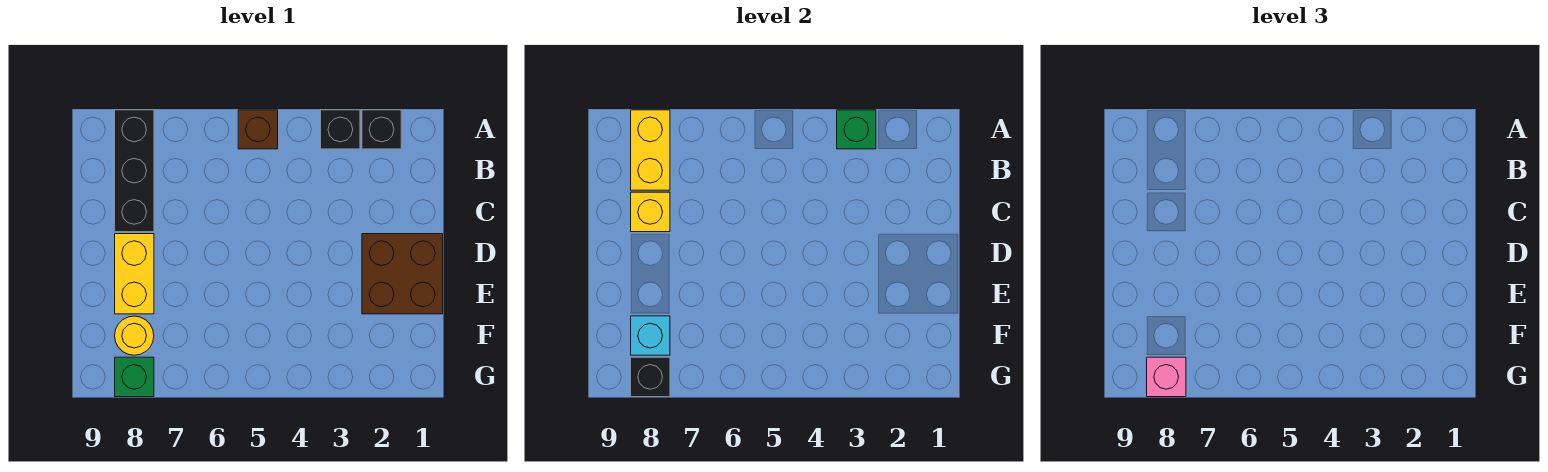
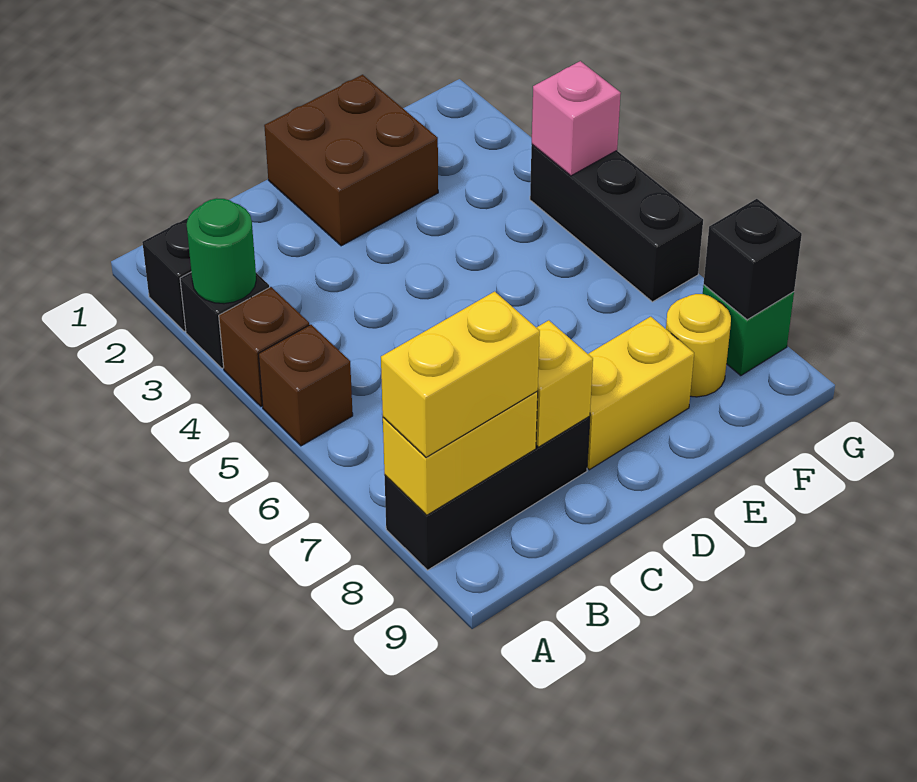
green brick A3 level 2 -> green round brick A3 level 2
none -> brown brick A4 level 1
none -> yellow brick A8:B8 level 3
cyan brick F8 level 2 -> none
none -> black brick G4:G6 level 1
pink brick G8 level 3 -> pink brick G4 level 2

